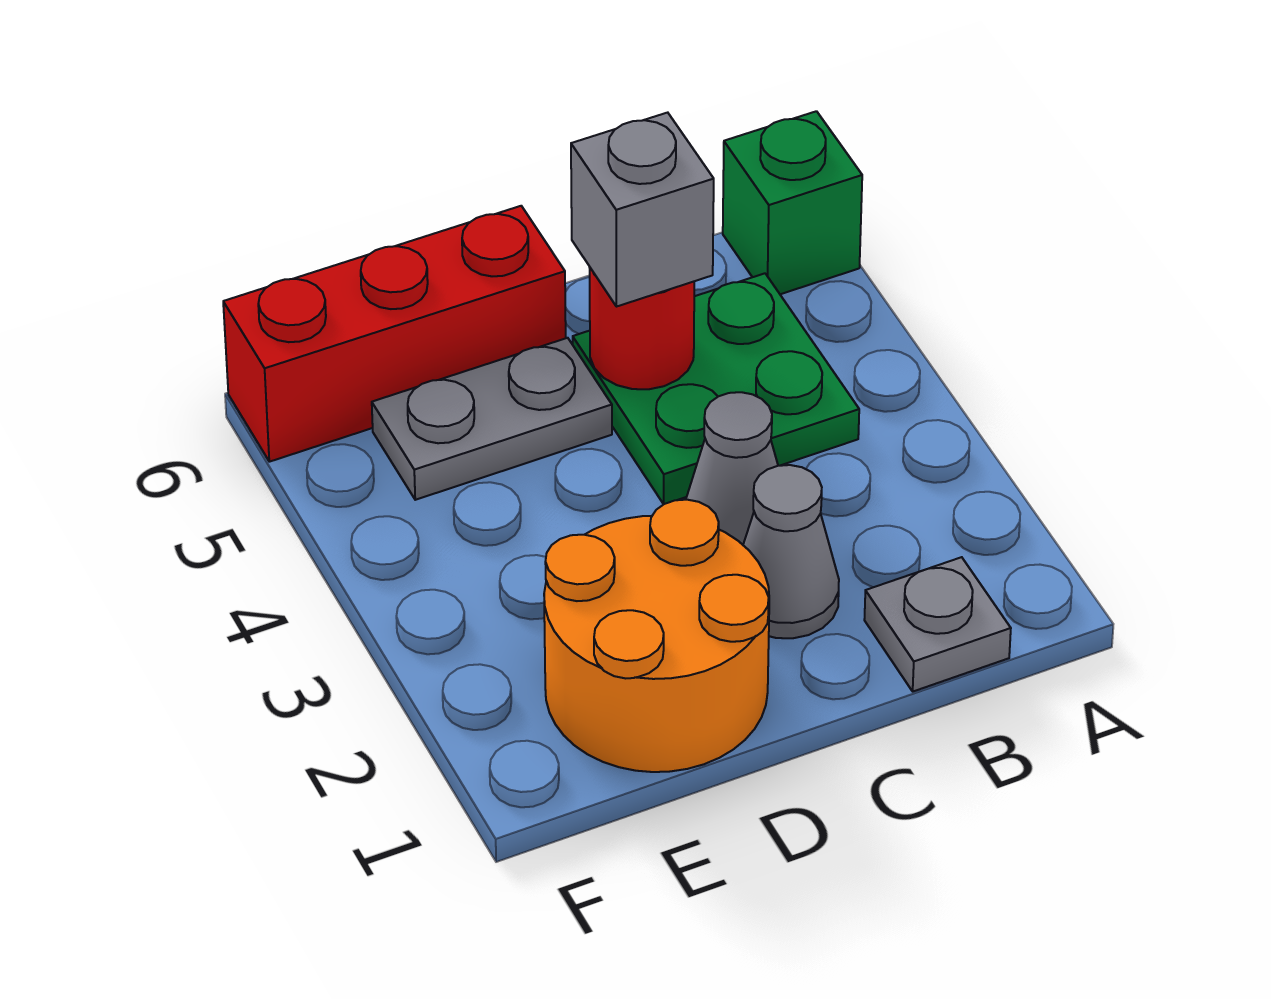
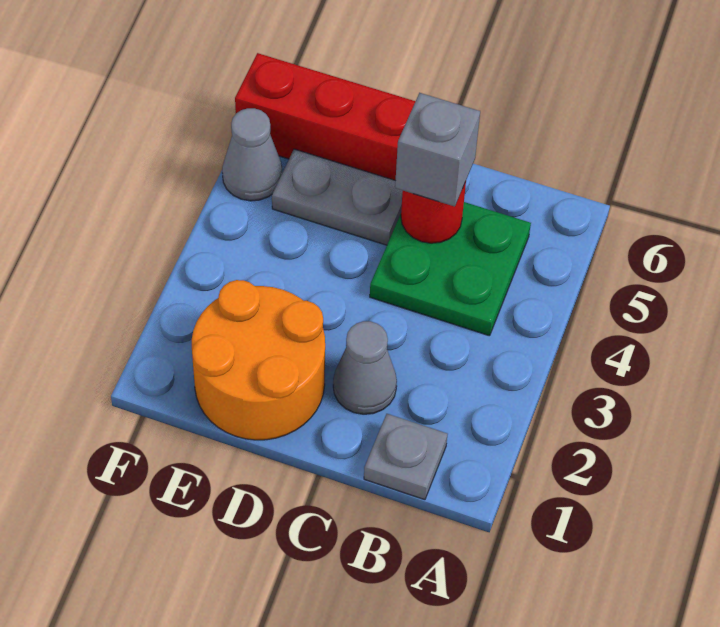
green brick A6 level 1 -> none
grey cone C3 level 1 -> grey cone F5 level 1

